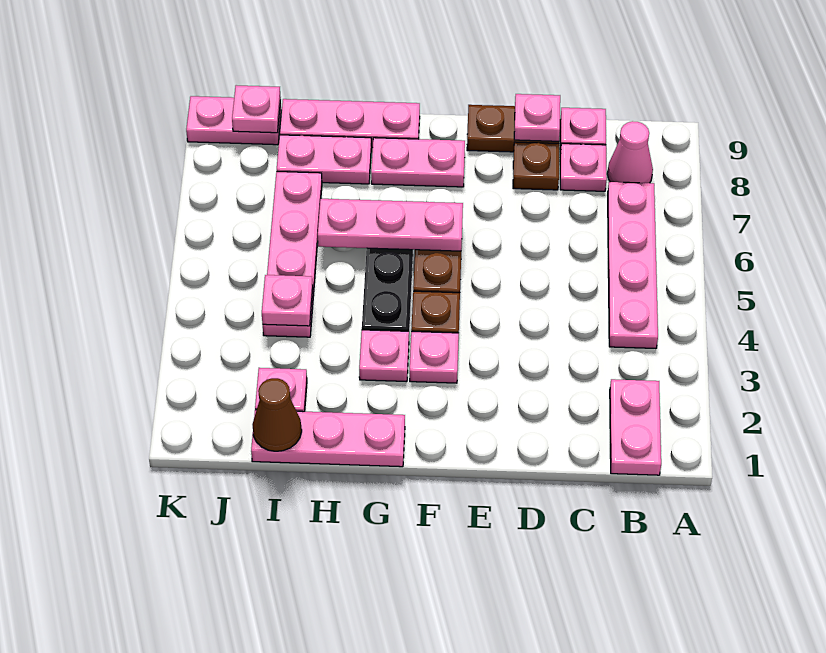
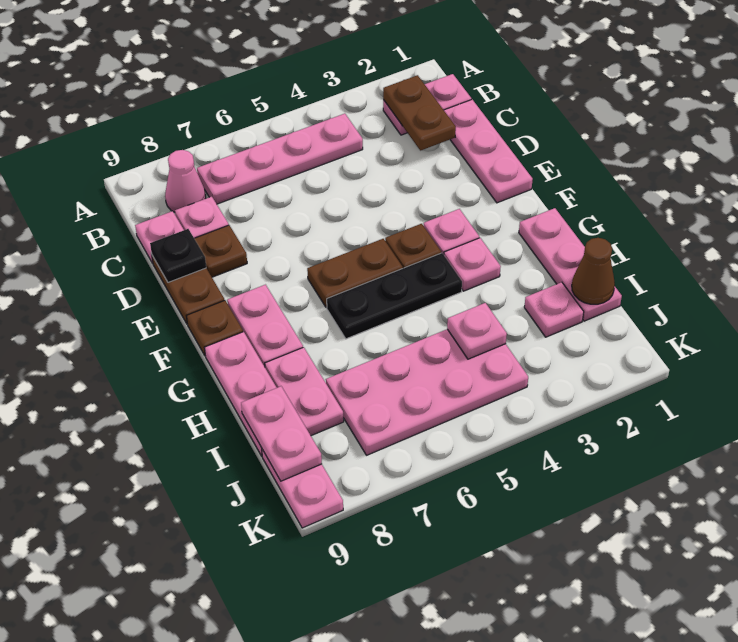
none -> brown plate B2:C2 level 2
pink plate D9 level 2 -> black plate D9 level 2
pink plate F6:H6 level 2 -> pink plate C1:E1 level 1
none -> brown plate F9 level 1
pink plate I4:I7 level 1 -> pink plate I4:J7 level 1
pink plate J9 level 2 -> pink plate I9:J9 level 2

